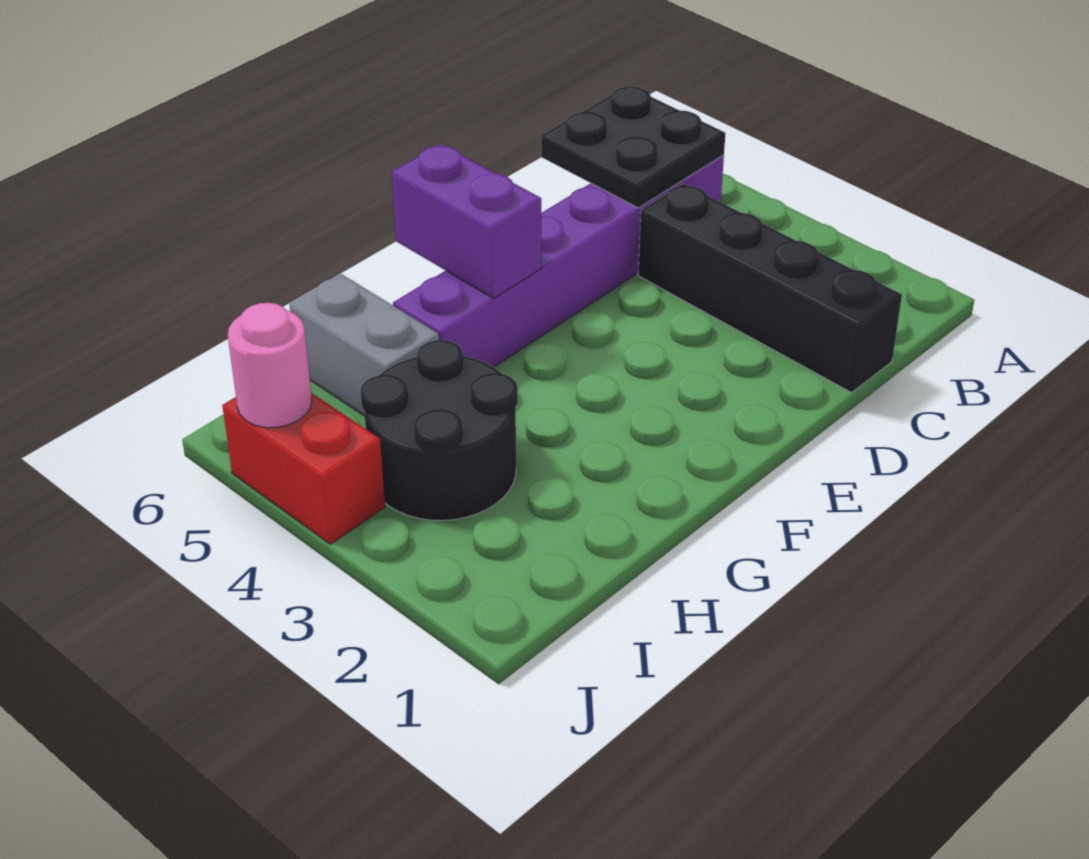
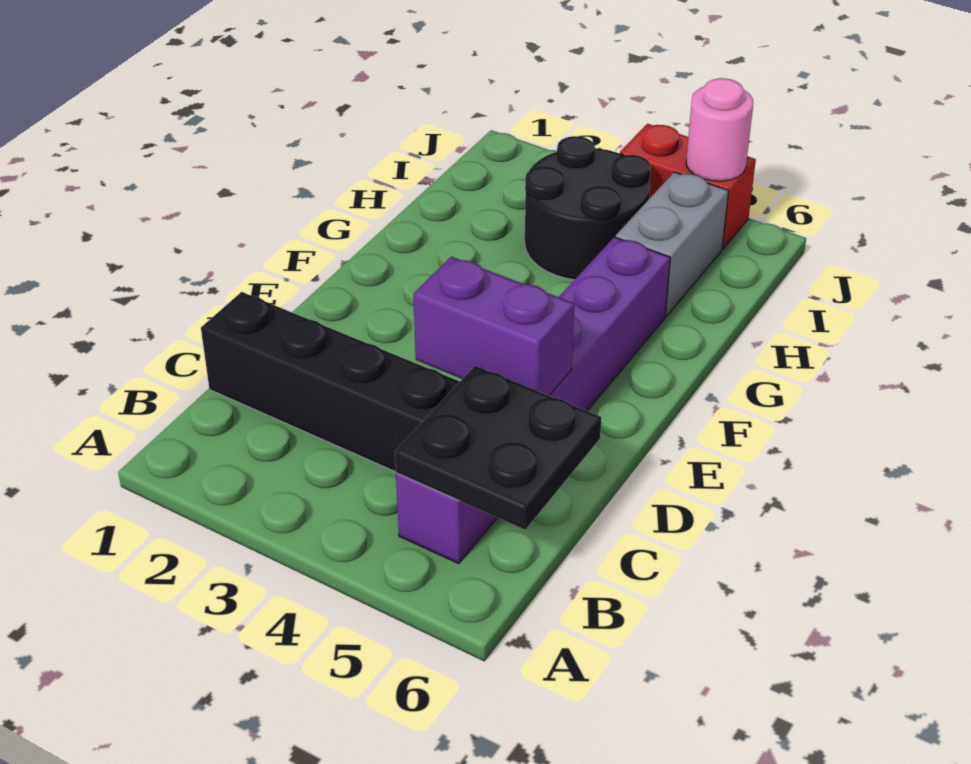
purple brick F5:F6 level 2 -> purple brick D4:D5 level 2
grey brick H5:H6 level 1 -> grey brick H5:I5 level 1

